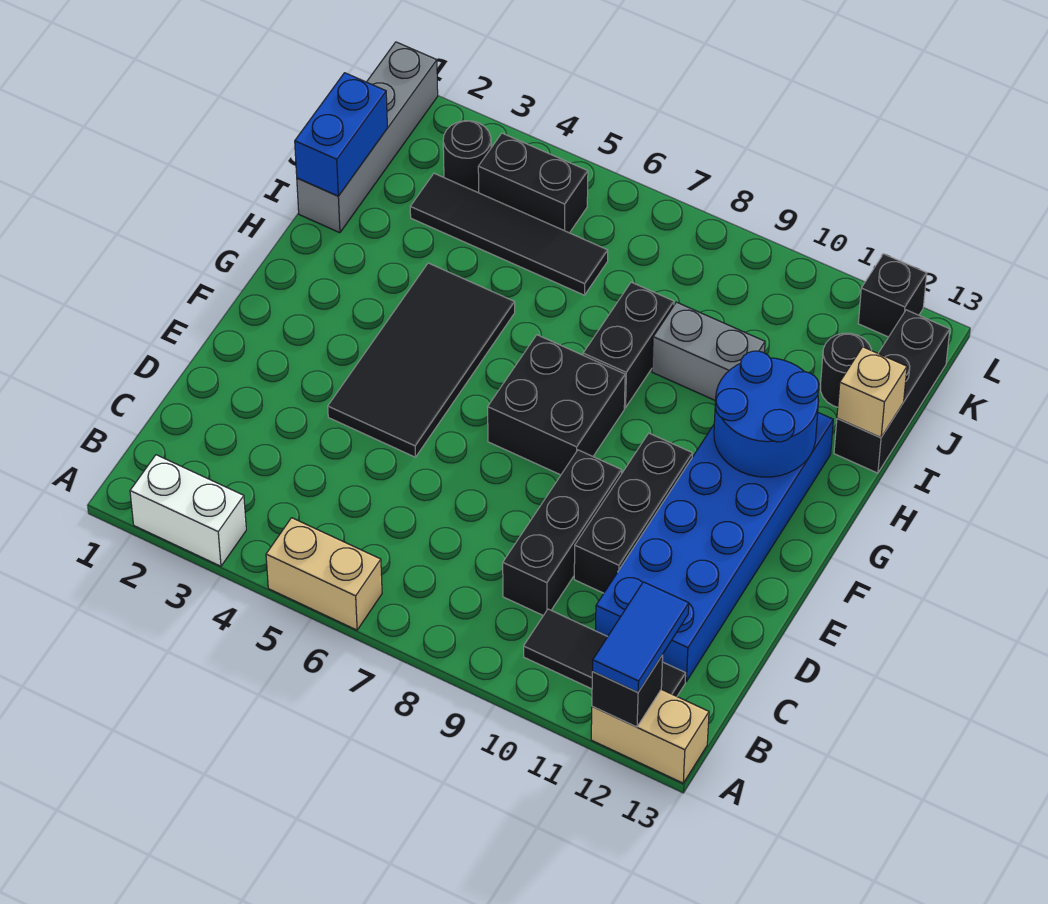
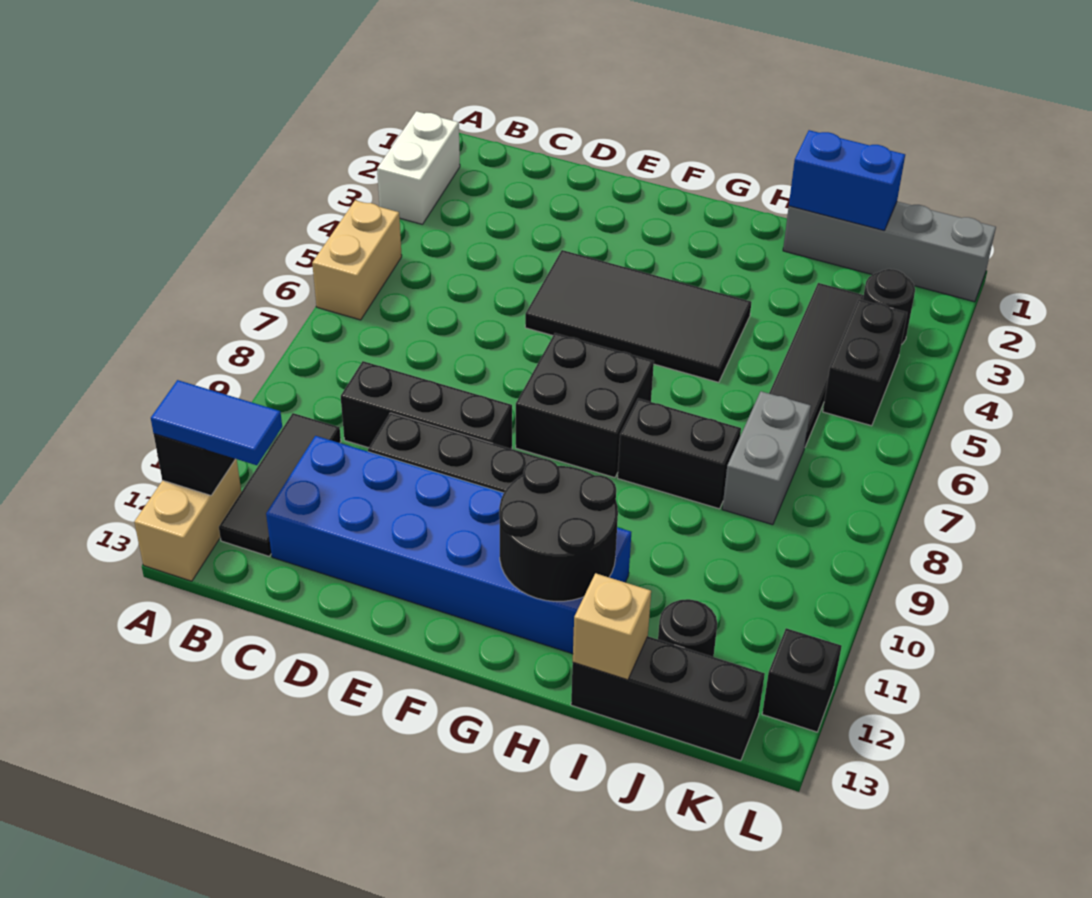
blue round brick G11:H12 level 2 -> black round brick G11:H12 level 2
grey brick I9:I10 level 1 -> grey brick J7:J8 level 1

